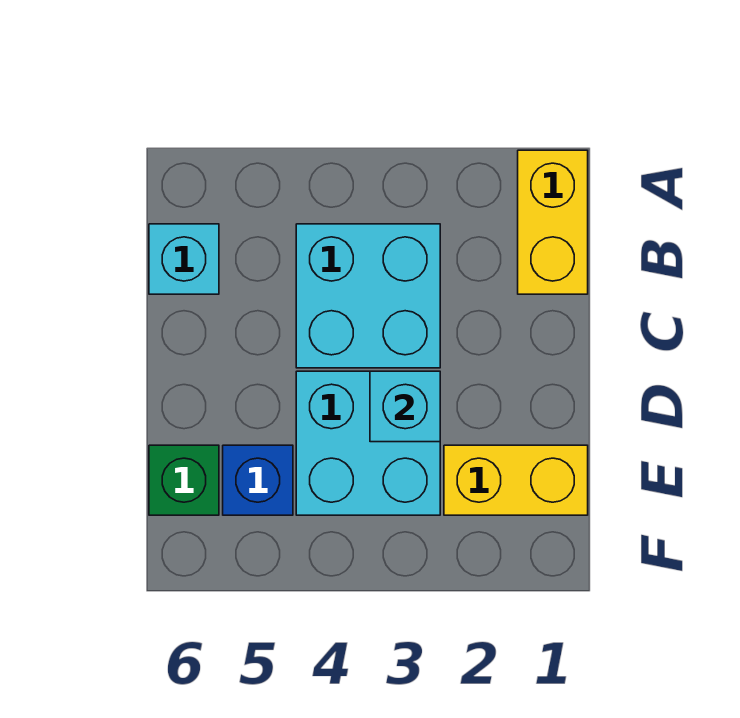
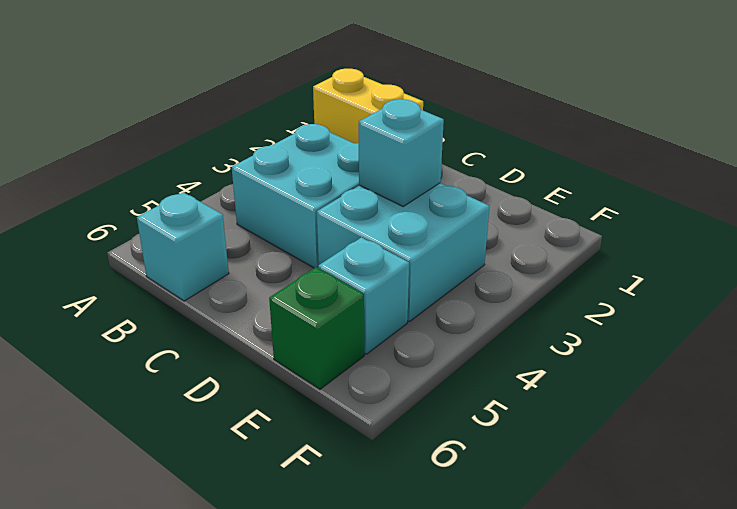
yellow brick E1:E2 level 1 -> none
blue brick E5 level 1 -> cyan brick E5 level 1

